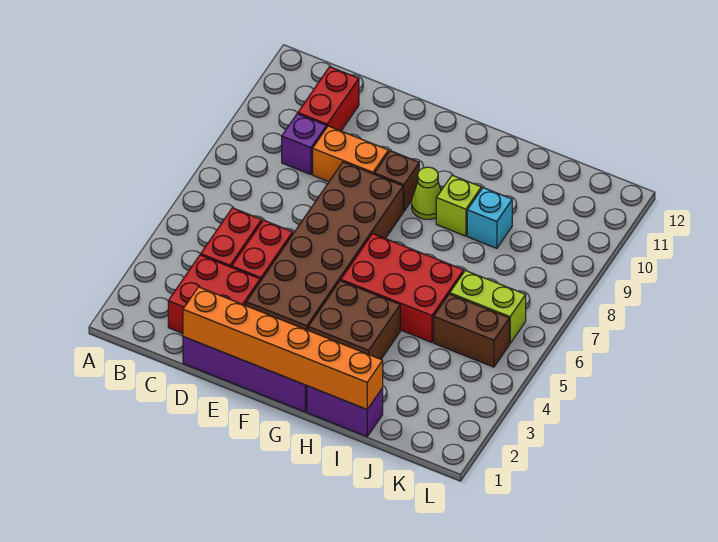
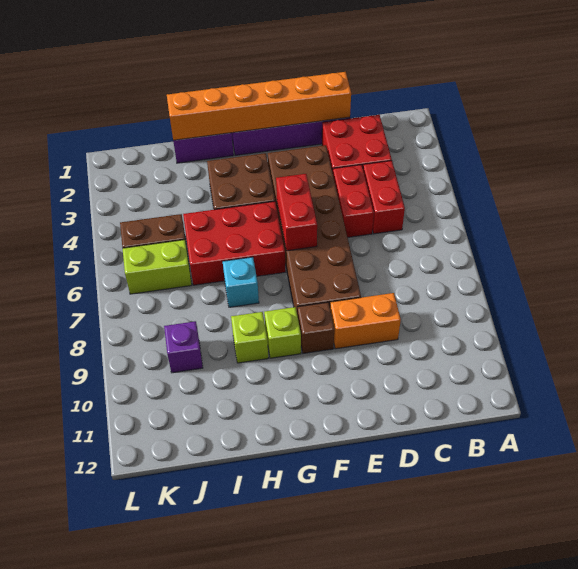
purple brick C9 level 1 -> purple brick J9 level 1
red brick C10:C11 level 1 -> red brick F5:F6 level 2
lime cone G9 level 1 -> lime brick G9 level 1
cyan brick I9 level 1 -> cyan brick H7 level 1

